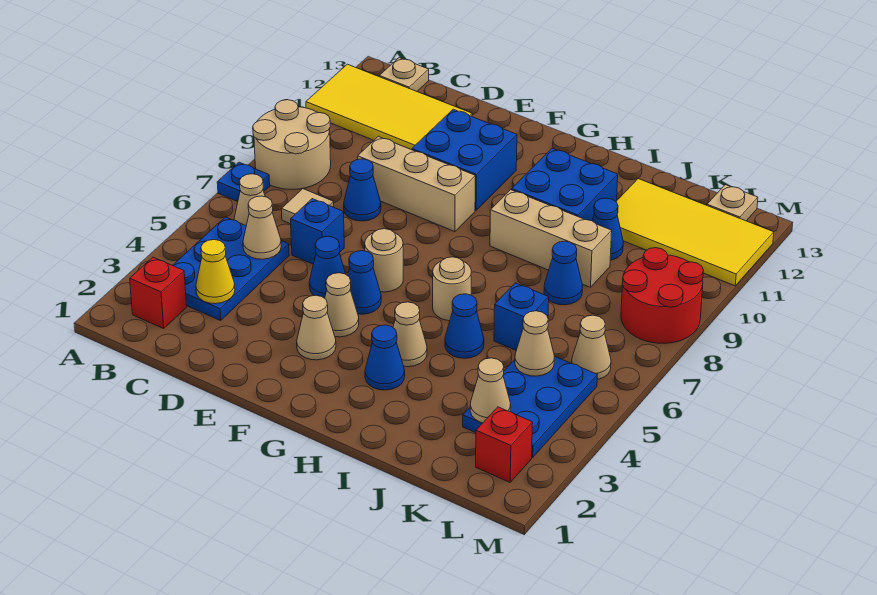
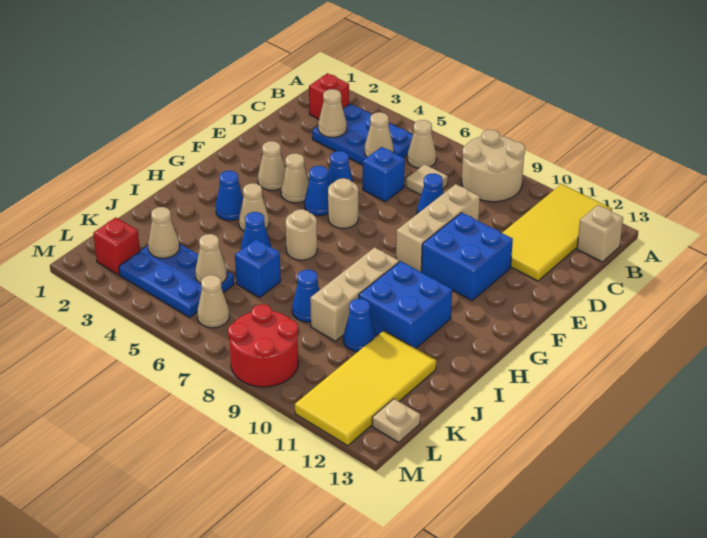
blue plate A7 level 1 -> none
tan plate B13 level 1 -> tan brick B13 level 1
yellow cone C3 level 2 -> tan cone C3 level 2

